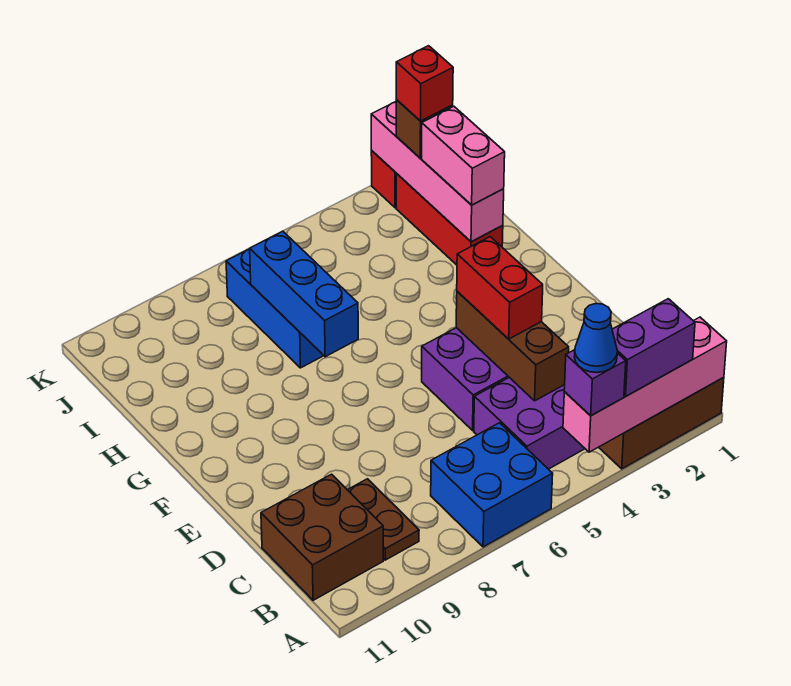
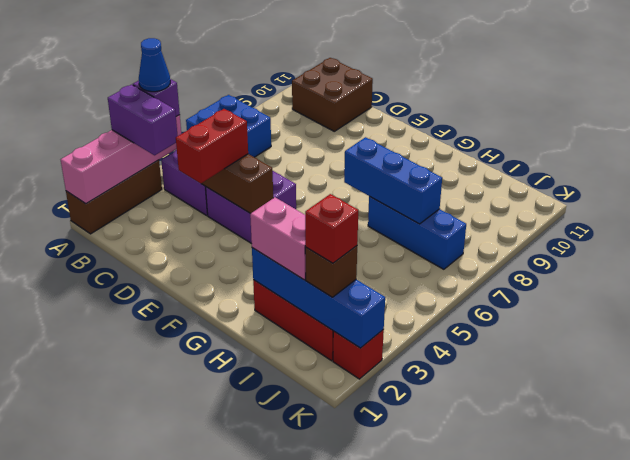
purple brick A2:A3 level 3 -> purple brick A3:B3 level 3
brown plate B9:C9 level 1 -> none
red brick D4:E4 level 3 -> red brick D3:D4 level 3
pink brick H2:K2 level 2 -> blue brick H2:K2 level 2

